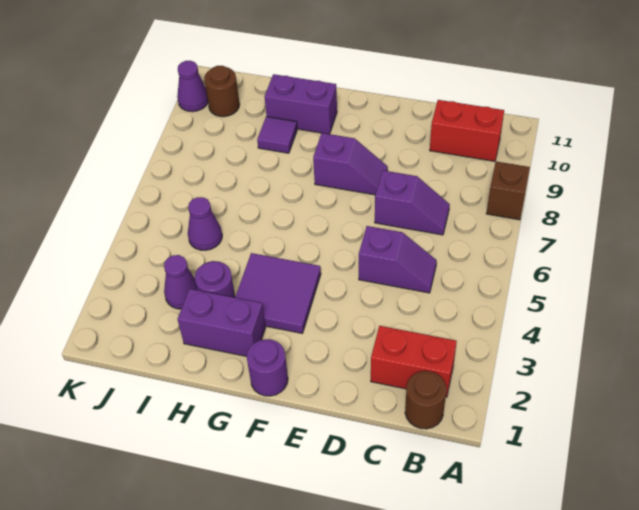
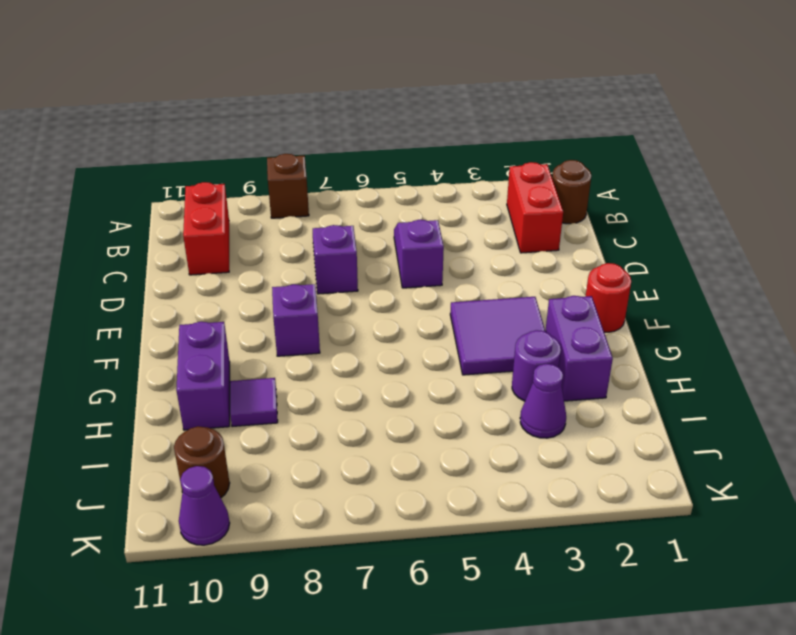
purple round brick F1 level 1 -> red round brick F1 level 1
purple cone I5 level 1 -> none

